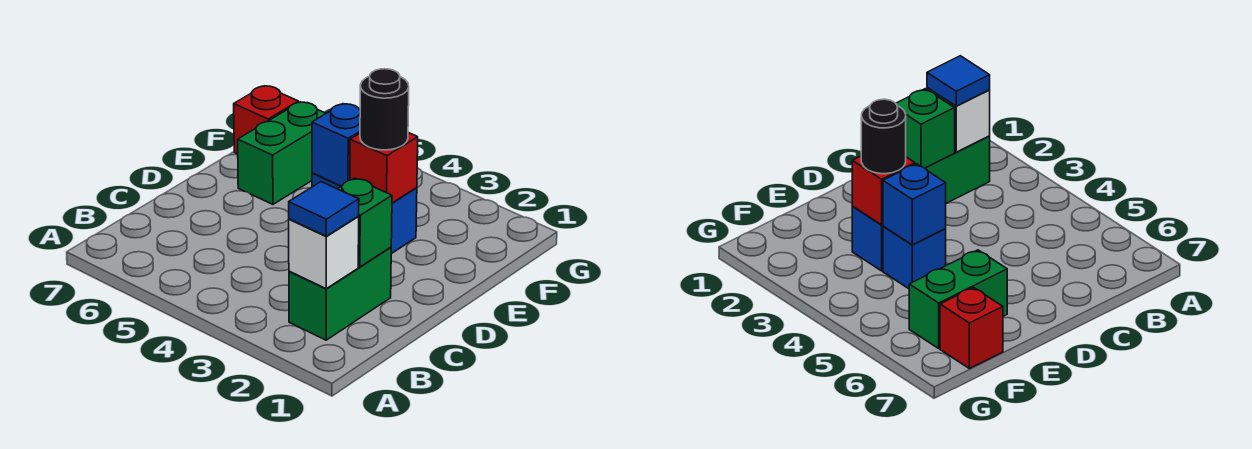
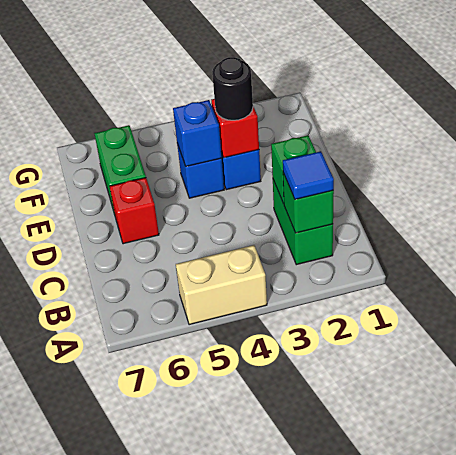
none -> tan brick A4:A5 level 1
white brick B2 level 2 -> green brick B2 level 2
red brick F7 level 1 -> red brick D6 level 1

